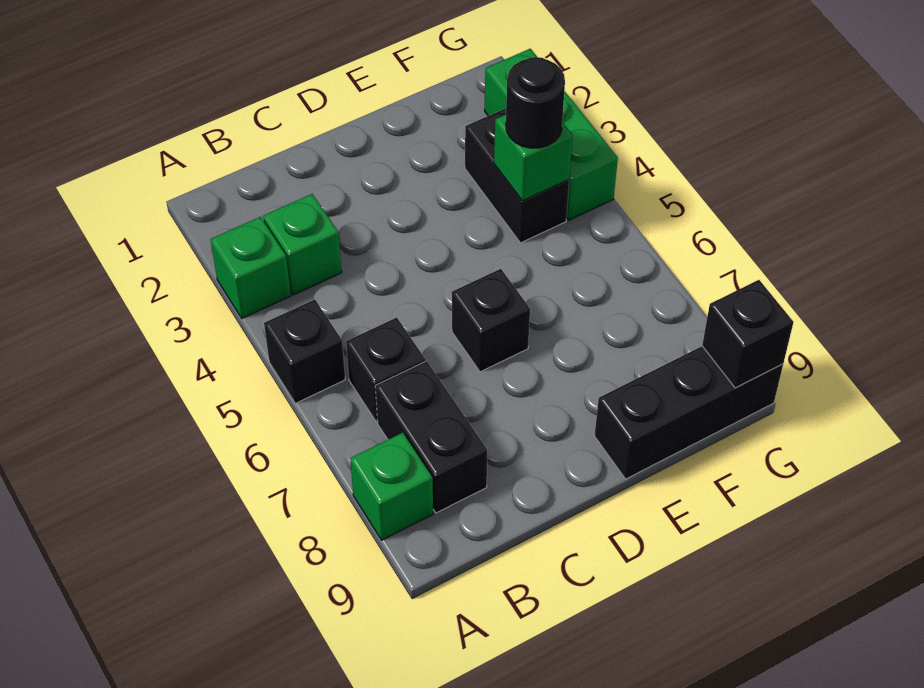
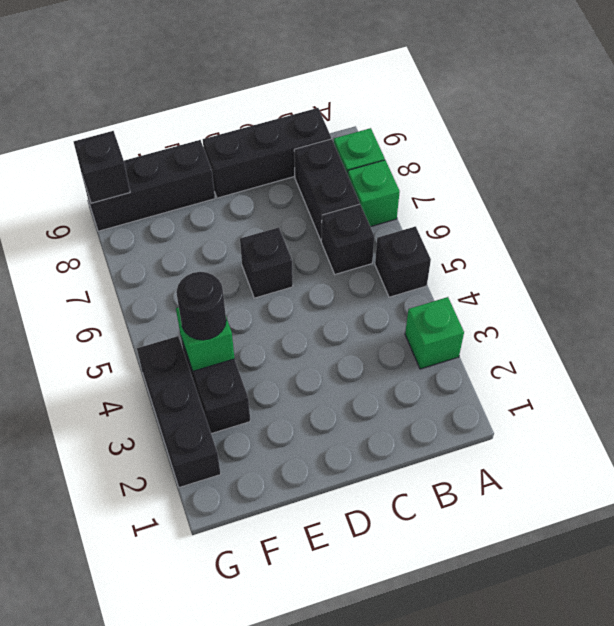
green brick B3 level 1 -> green brick A7 level 1
none -> black brick B9:D9 level 1
green brick G2:G4 level 1 -> black brick G2:G4 level 1

